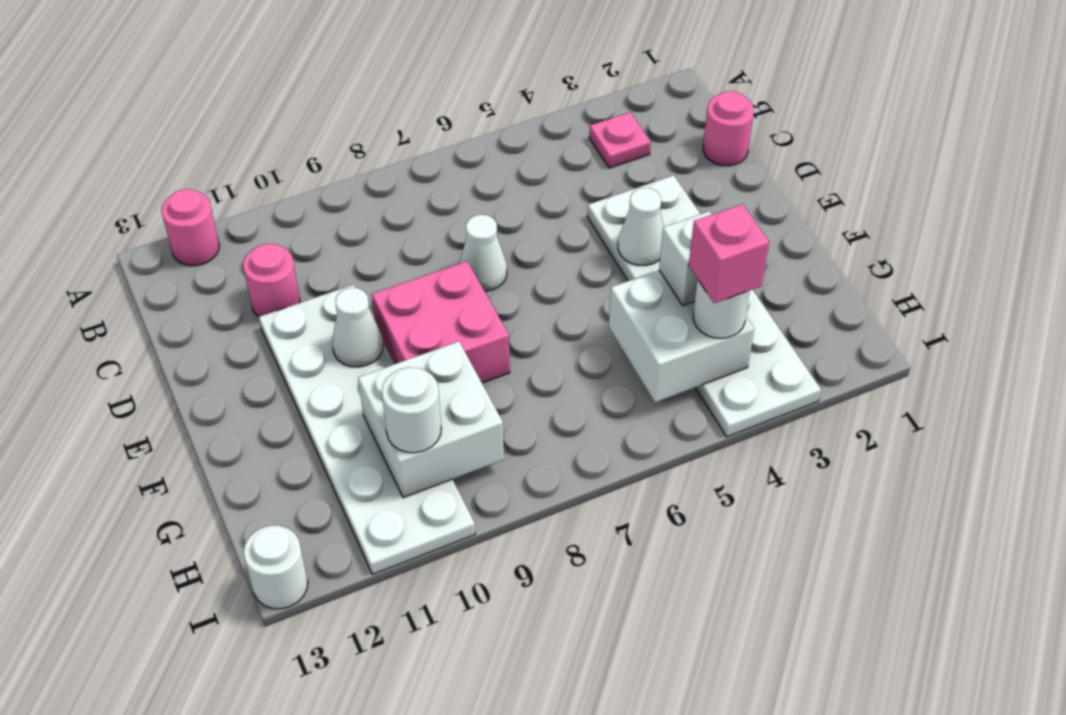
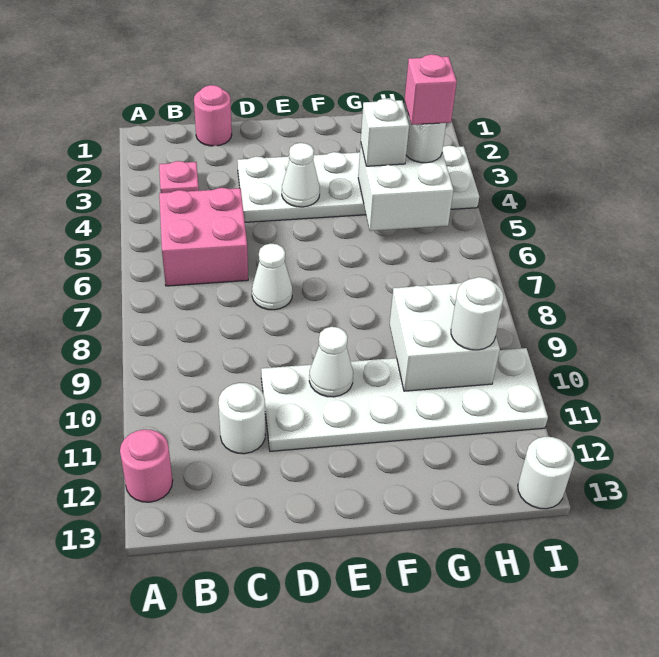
pink round brick C11 level 1 -> white round brick C11 level 1
pink brick E8:F9 level 1 -> pink brick B5:C6 level 1

